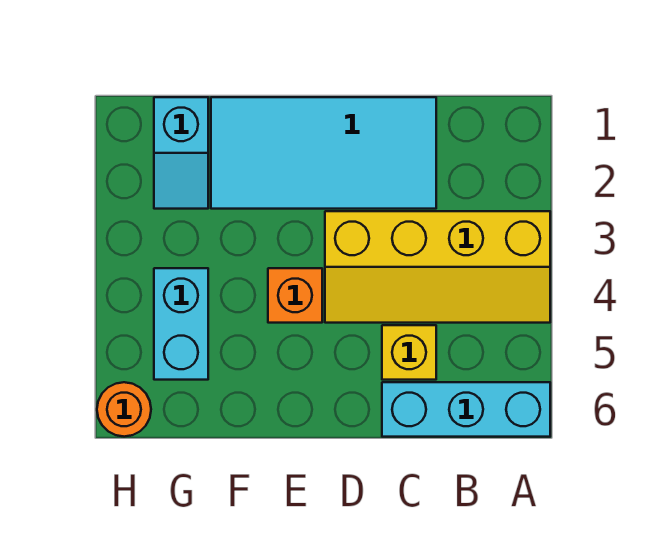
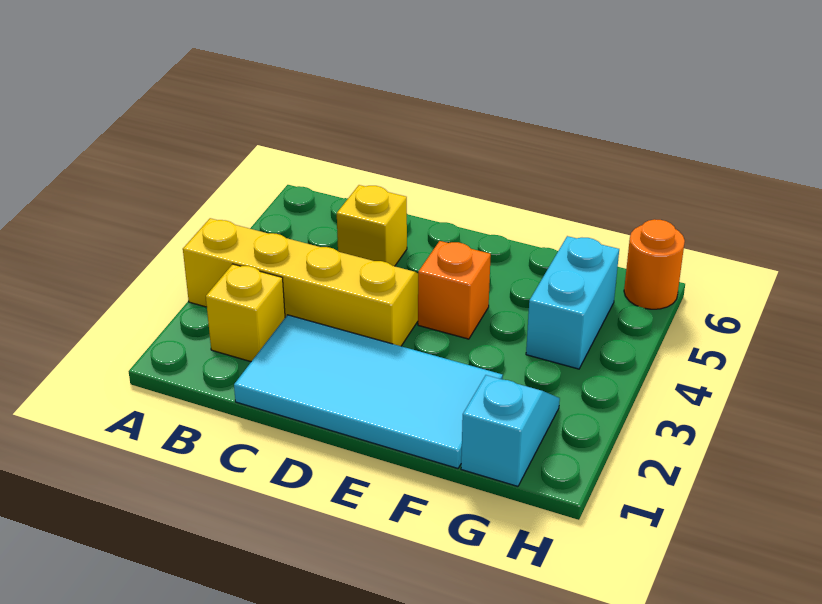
cyan brick A6:C6 level 1 -> none
none -> yellow brick B2 level 1

